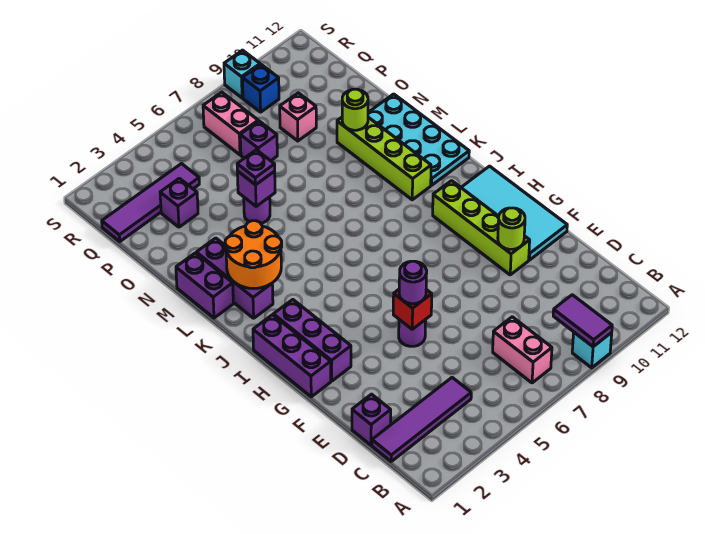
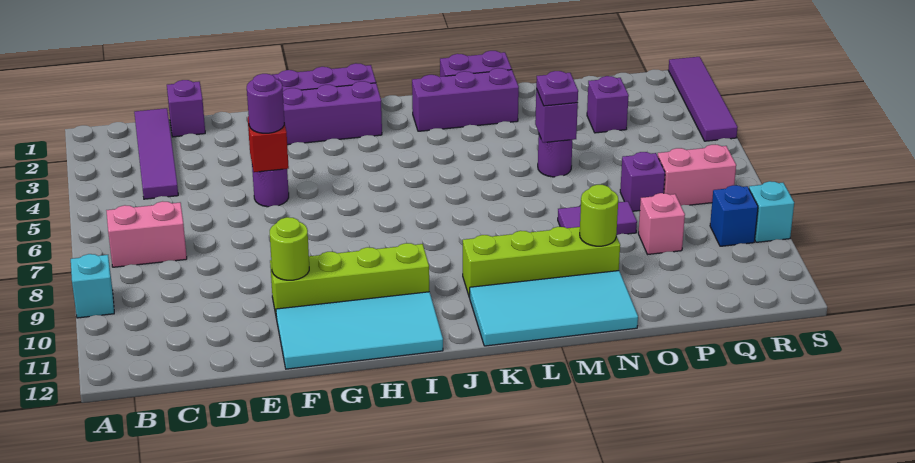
purple tile A9:B9 level 2 -> purple tile N8:O8 level 1
orange round brick K2:L3 level 2 -> none
cyan plate K11:N12 level 1 -> cyan tile K11:N12 level 1
purple tile Q1:Q4 level 1 -> purple tile S1:S4 level 1

